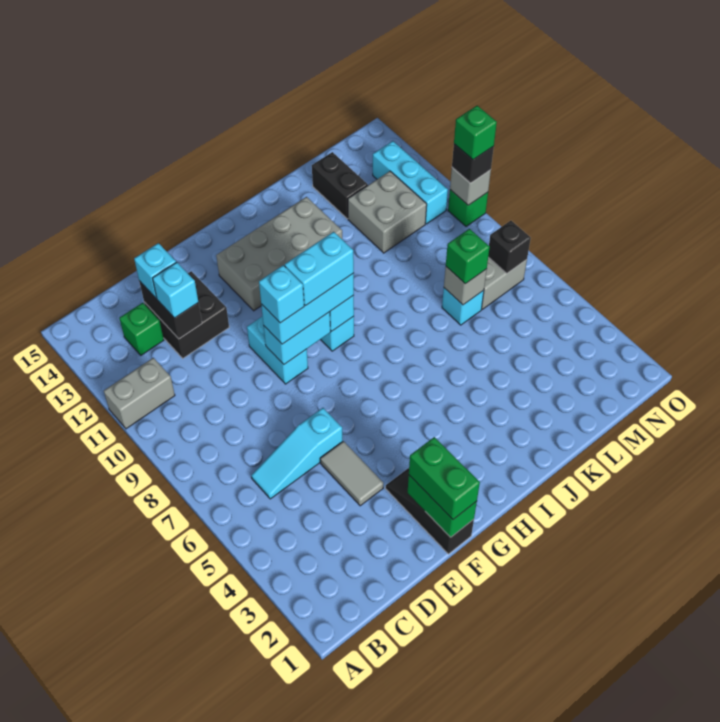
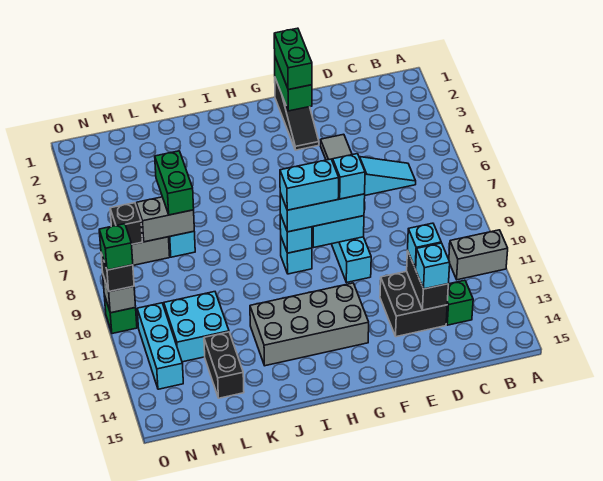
grey brick L7 level 2 -> grey brick L7:M7 level 2
green brick L7 level 3 -> green brick L6:L7 level 3
grey brick L11:M12 level 1 -> cyan brick L11:M12 level 1

